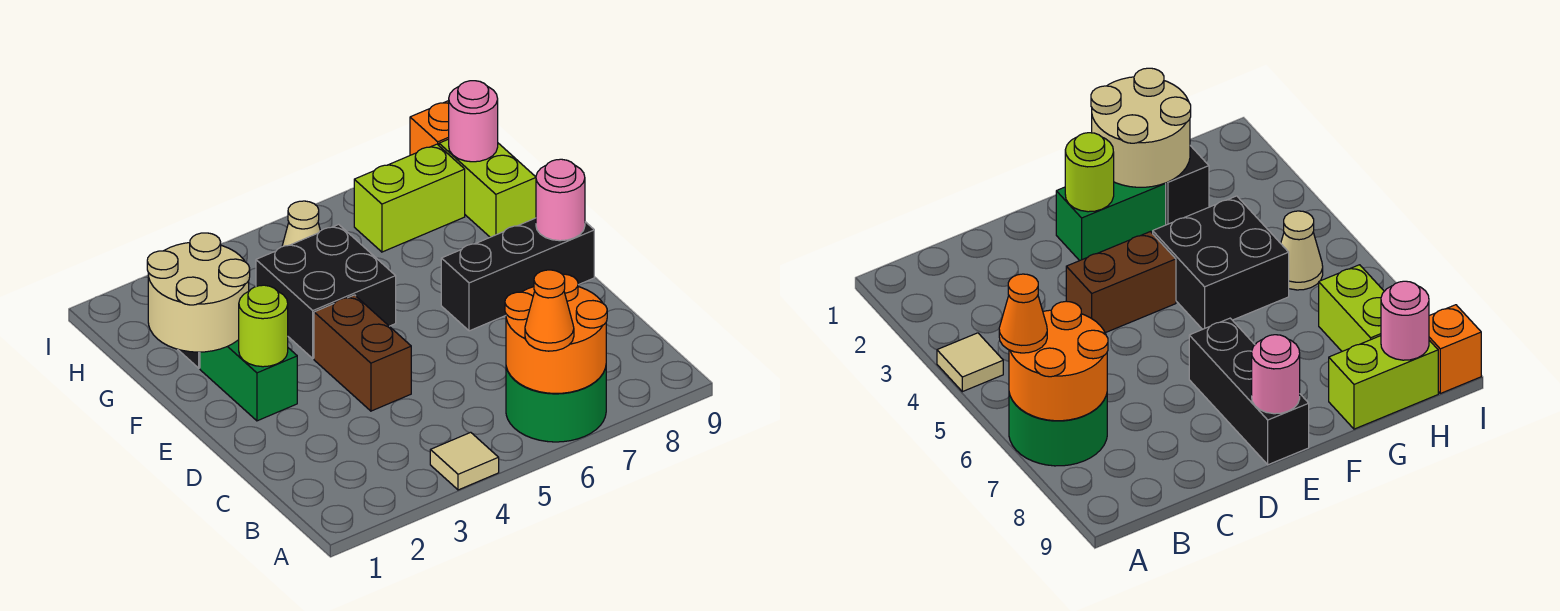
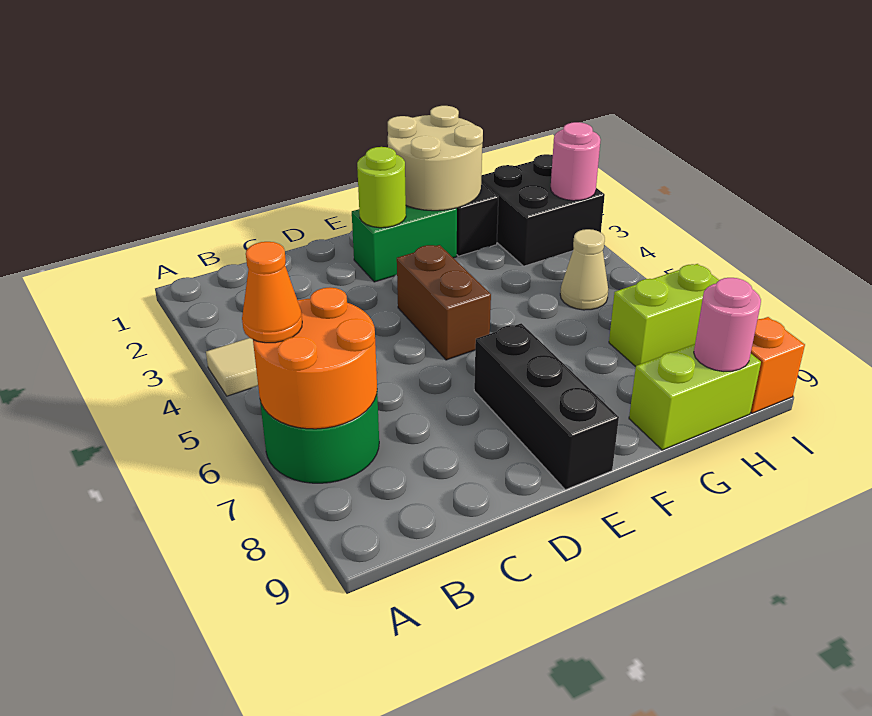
brown brick D4:E4 level 1 -> brown brick E4:E5 level 1
pink round brick E9 level 2 -> pink round brick I3 level 2
black brick F4:G5 level 1 -> black brick H2:I3 level 1
lime brick H7:H8 level 1 -> lime brick H7:I7 level 1

